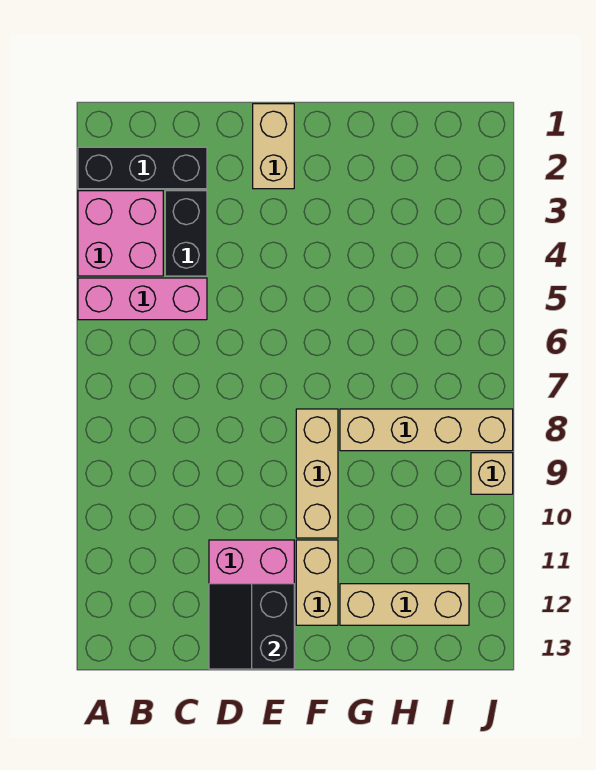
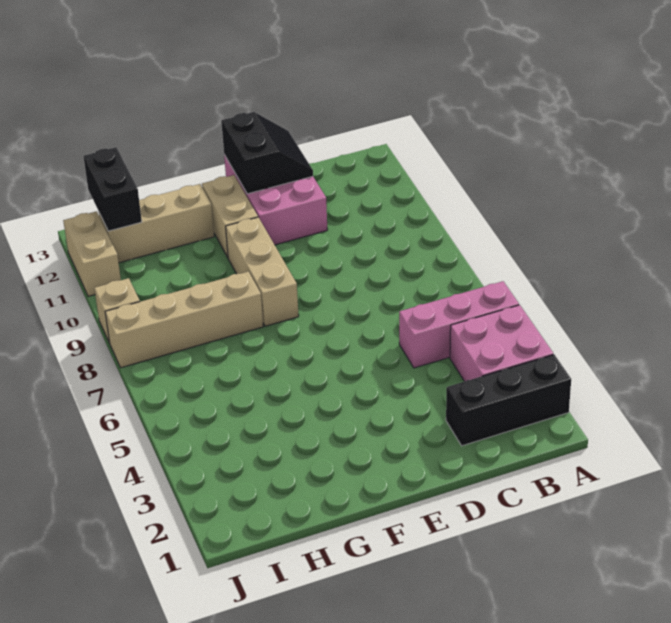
black brick C3:C4 level 1 -> black brick I12:I13 level 2
tan brick E1:E2 level 1 -> tan brick J11:J12 level 1

